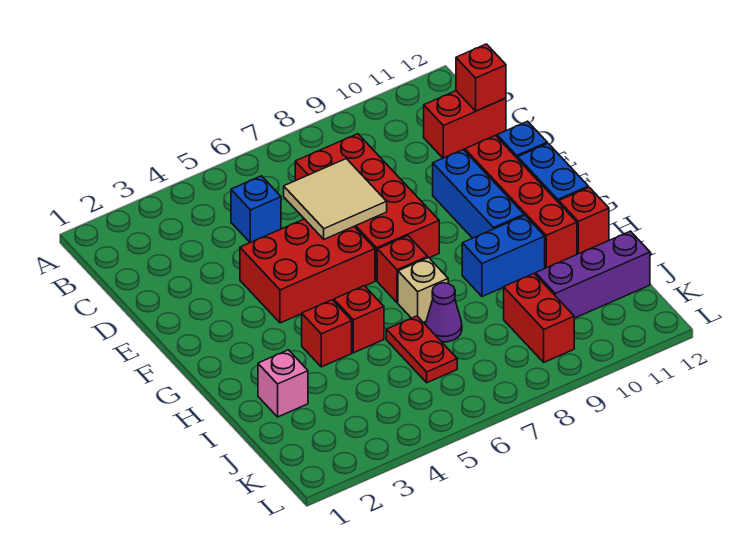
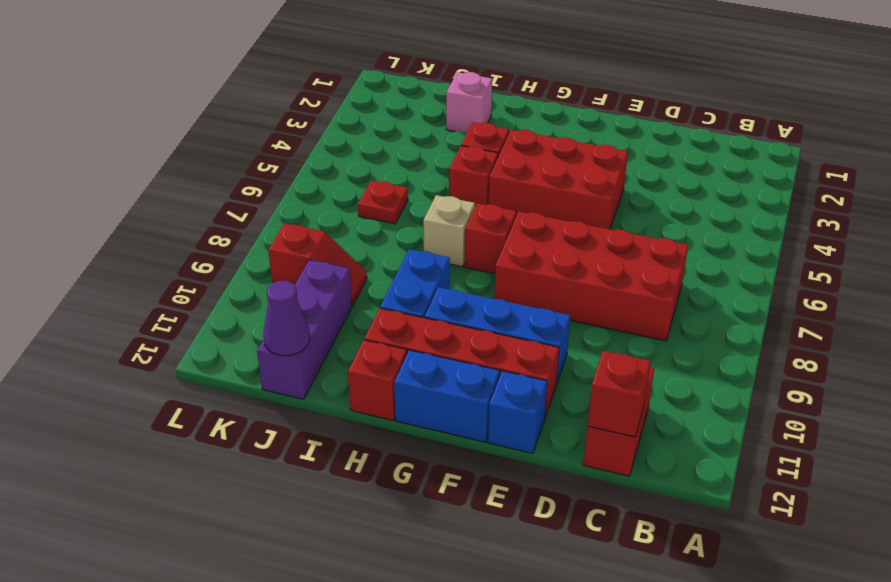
blue brick C5 level 1 -> none
tan tile D6:E7 level 2 -> none
red brick E4:F6 level 1 -> red brick E4:G5 level 1
red plate I6:J6 level 1 -> red plate J6 level 1
purple cone I7 level 1 -> purple cone J12 level 2
red brick J9:K9 level 1 -> red slope J9:K9 level 1 top K

